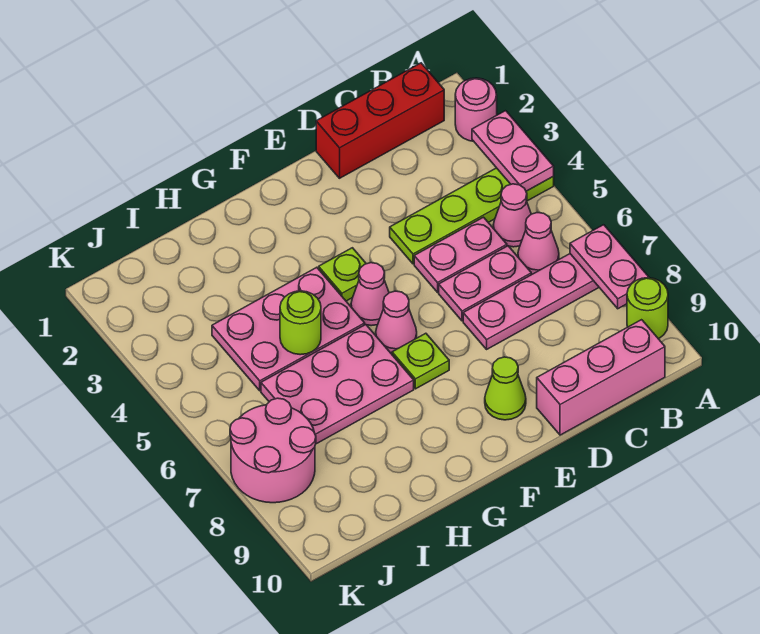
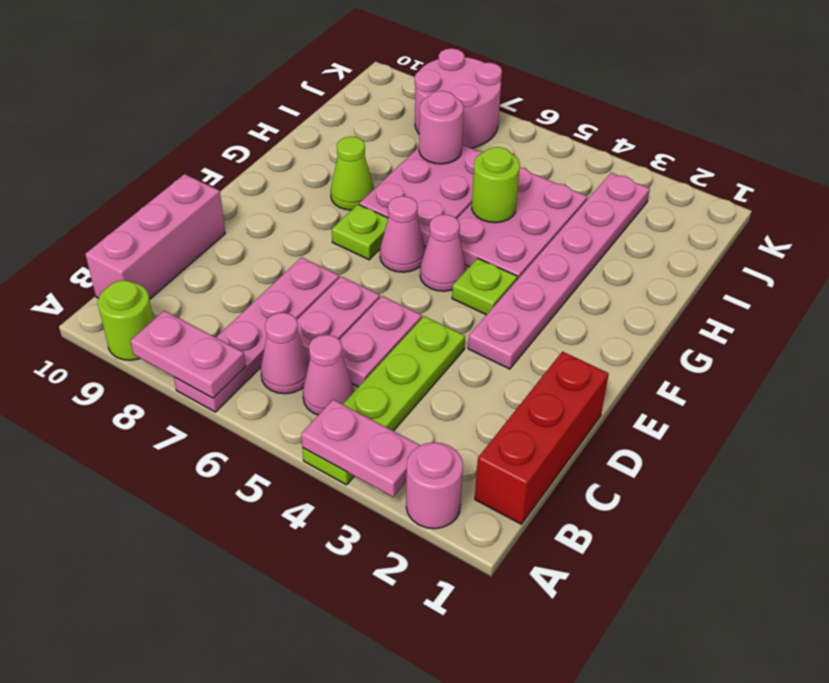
none -> pink plate E3:J3 level 1
lime cone E9 level 1 -> lime cone G8 level 1
none -> pink round brick I7 level 2

